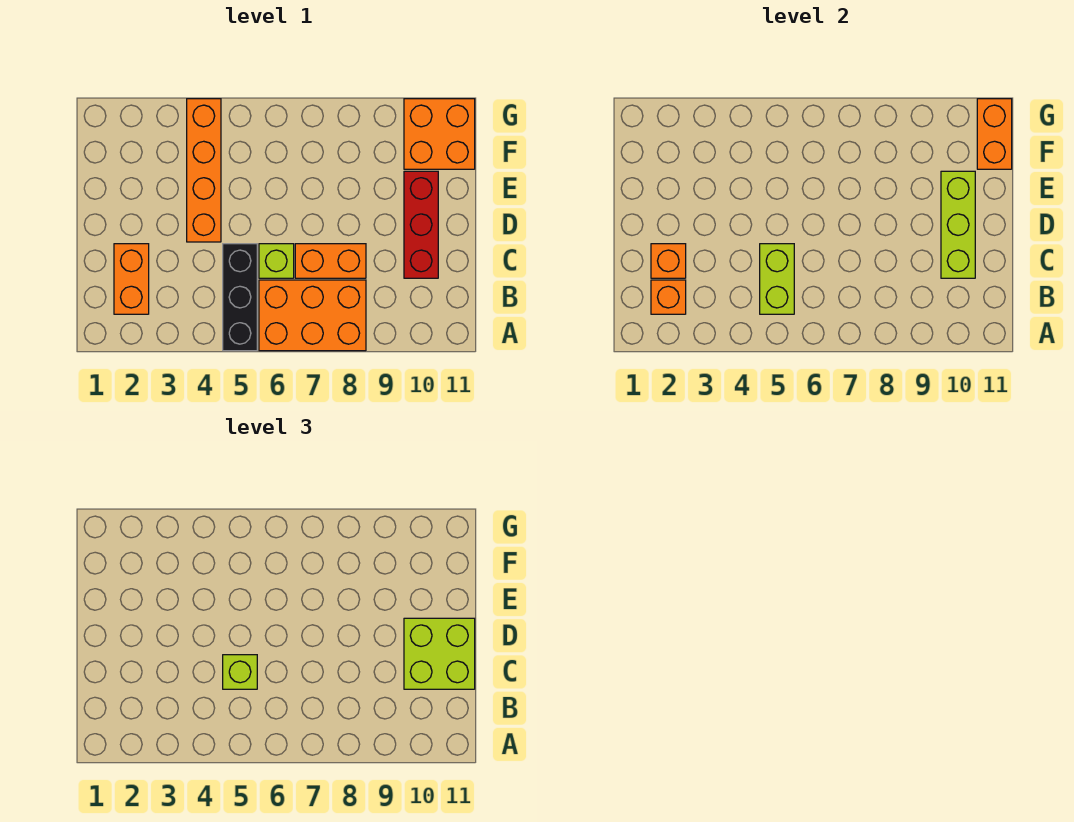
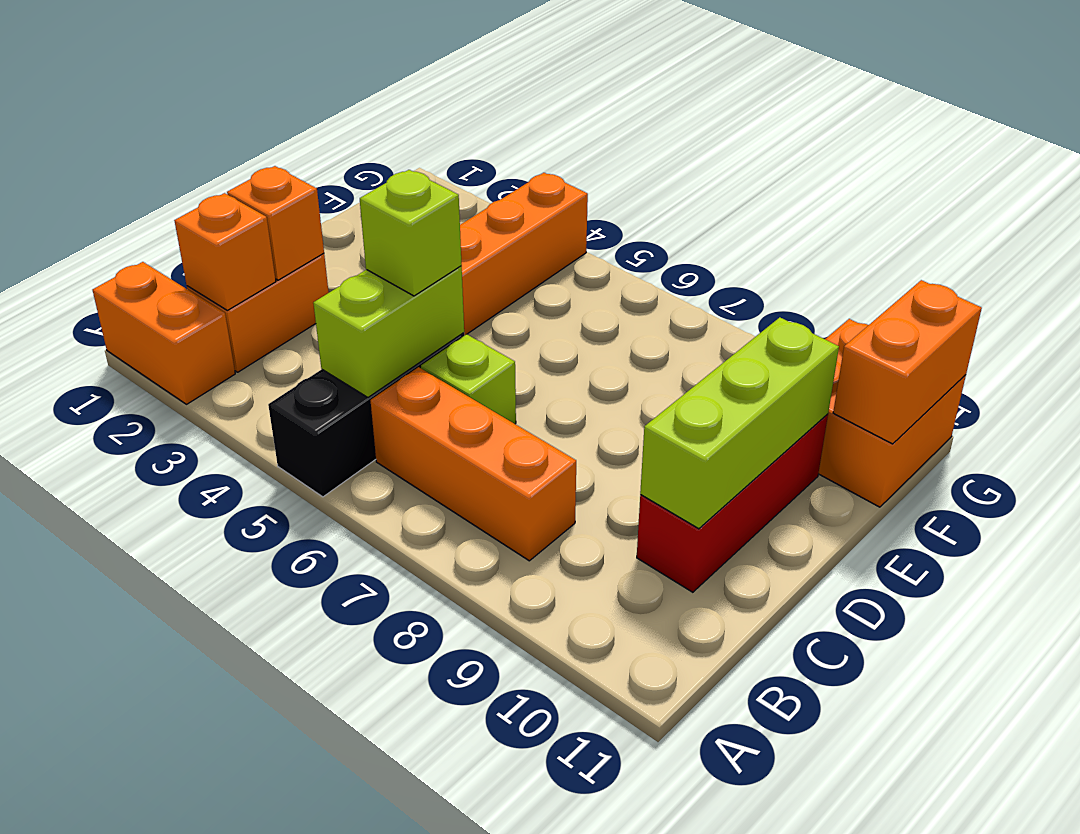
orange brick A6:B8 level 1 -> orange brick B6:B8 level 1
orange brick C7:C8 level 1 -> orange brick A1:A2 level 1
lime brick C10:D11 level 3 -> none

